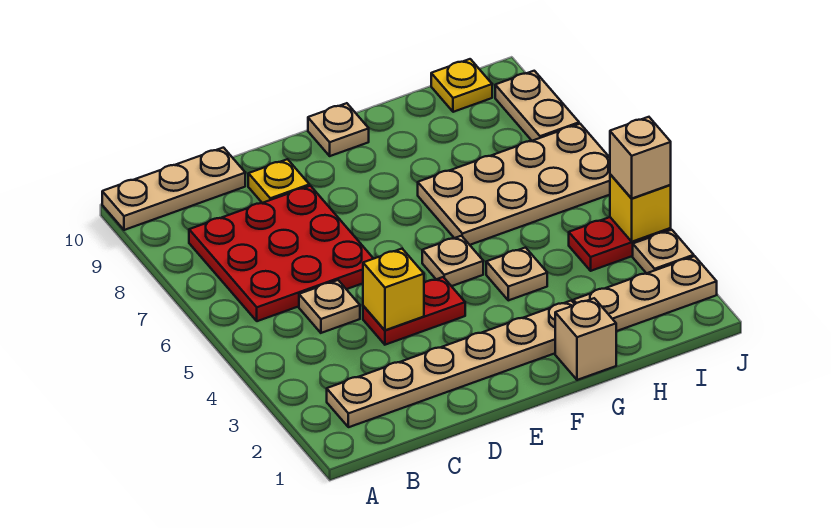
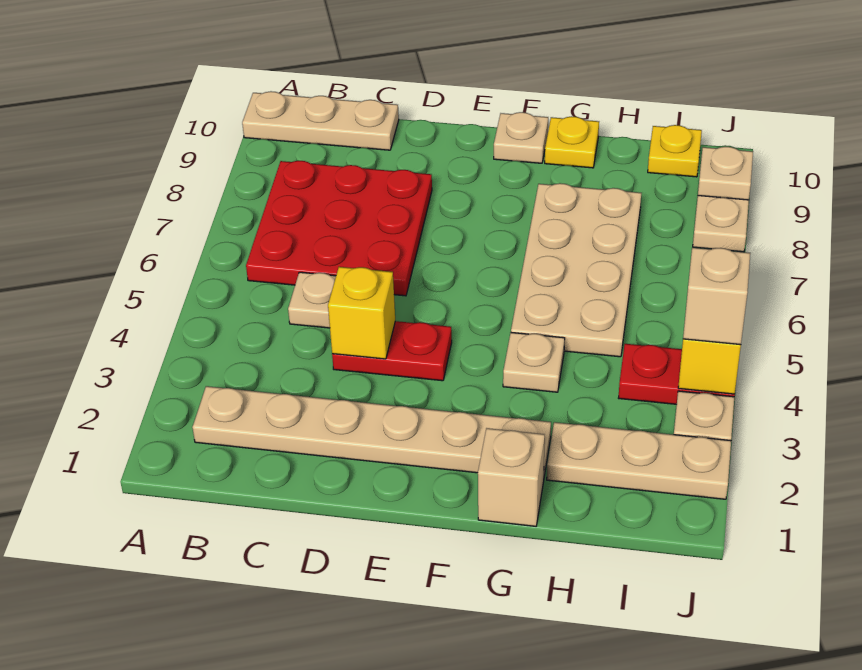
yellow plate D9 level 1 -> yellow plate G10 level 1
tan plate F5 level 1 -> tan plate J9 level 2
tan plate G6:J7 level 1 -> tan plate G5:H8 level 1

